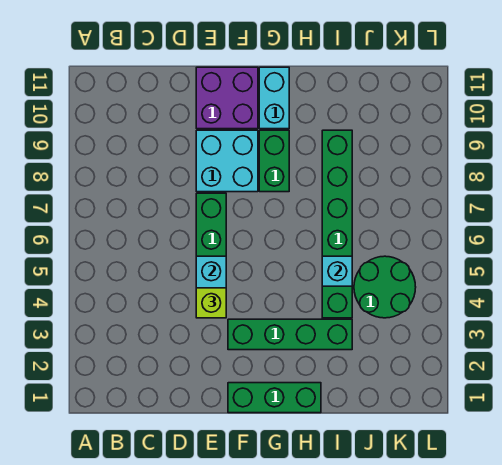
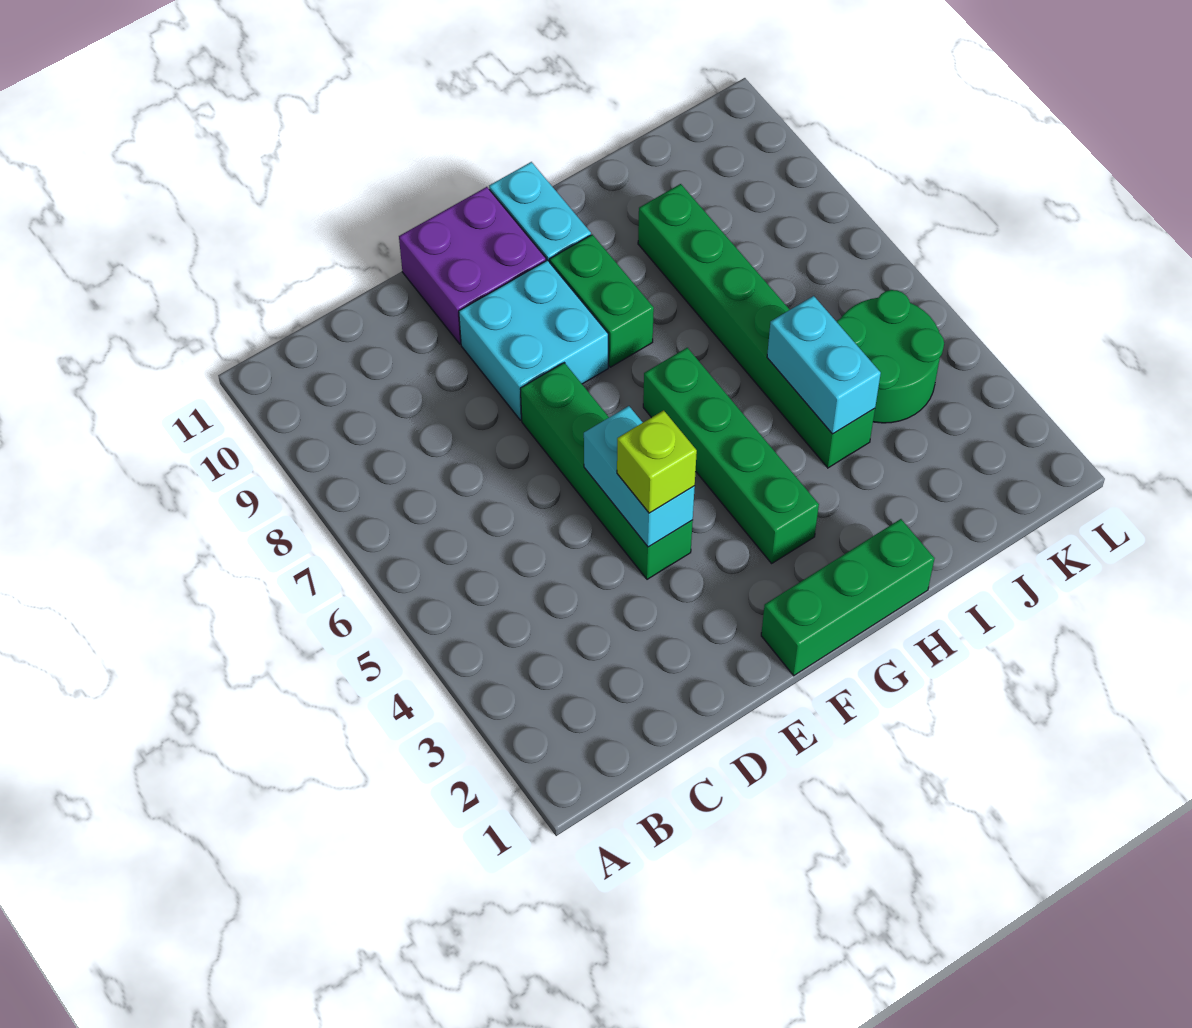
green brick F3:I3 level 1 -> green brick G3:G6 level 1
cyan brick I5 level 2 -> cyan brick I4:I5 level 2

